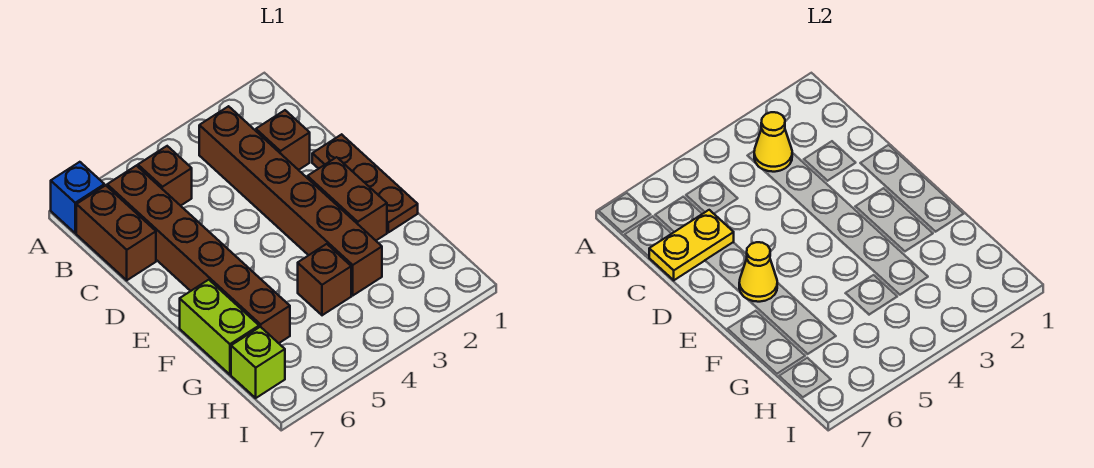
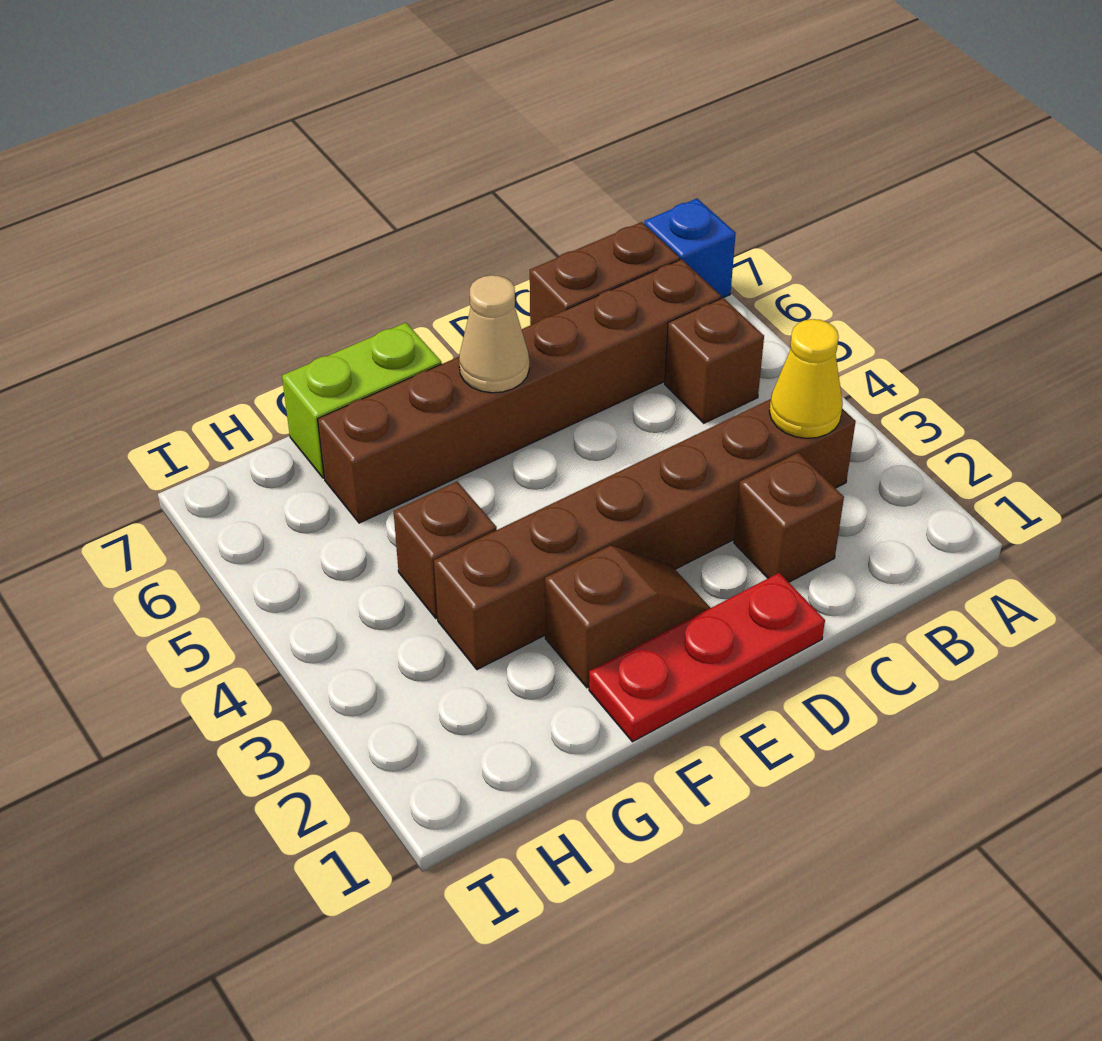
yellow plate C6:C7 level 2 -> none
brown plate D1:F1 level 1 -> red plate D1:F1 level 1
brown brick E2:F2 level 1 -> brown slope E2:F2 level 1 top F
yellow cone E6 level 2 -> tan cone E6 level 2
lime brick H7 level 1 -> none

